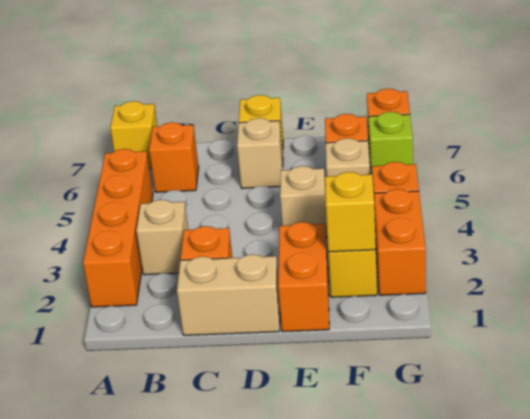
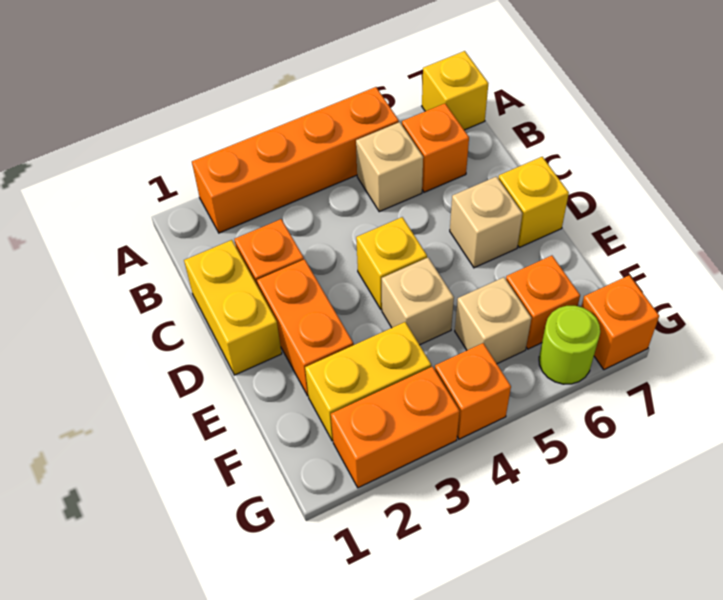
tan brick B3 level 1 -> tan brick B5 level 1
tan brick C1:D1 level 1 -> yellow brick C1:D1 level 1
orange brick E1:E2 level 1 -> orange brick D2:E2 level 1
yellow brick F2 level 2 -> yellow brick D4 level 1
lime brick G6 level 1 -> lime round brick G6 level 1

